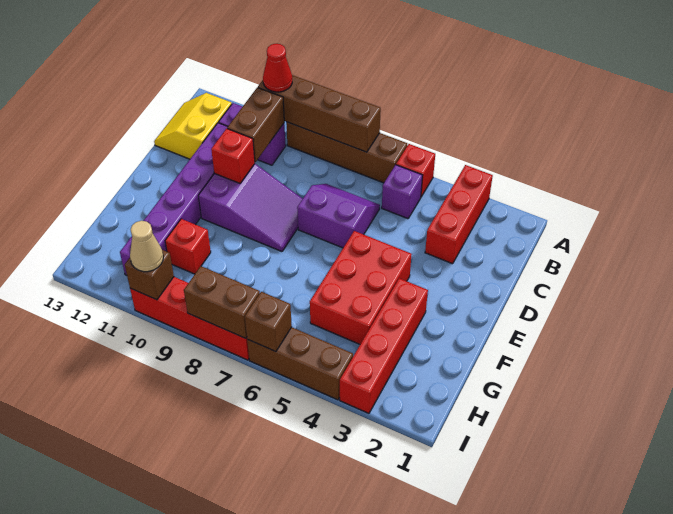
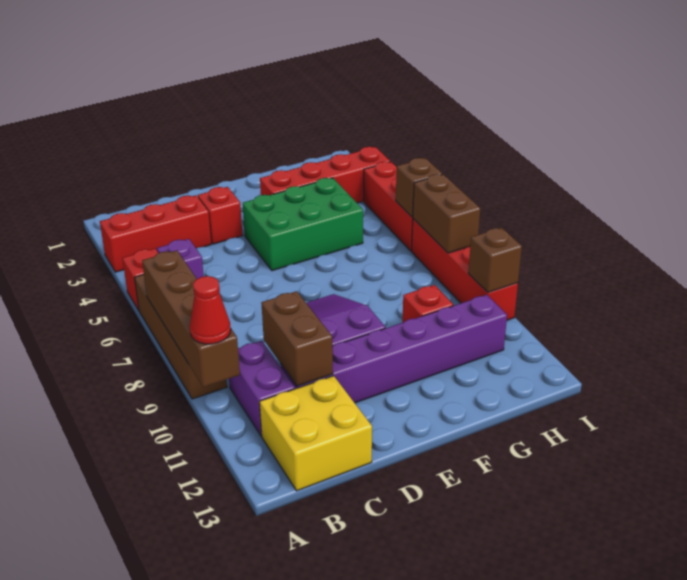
brown brick B10:C10 level 2 -> brown brick C10:C11 level 2
yellow slope B12:C13 level 1 top 12 -> yellow brick B12:C13 level 1
purple slope C6:D7 level 1 top D -> none
red brick D10 level 2 -> red brick D3 level 1
red brick E4:G5 level 1 -> green brick E4:G5 level 1
brown brick I4:I6 level 1 -> red brick I4:I6 level 1
tan cone I10 level 3 -> none

